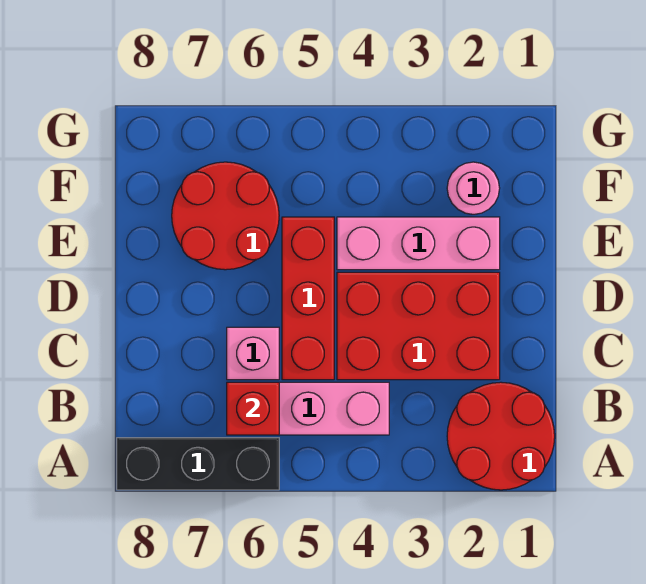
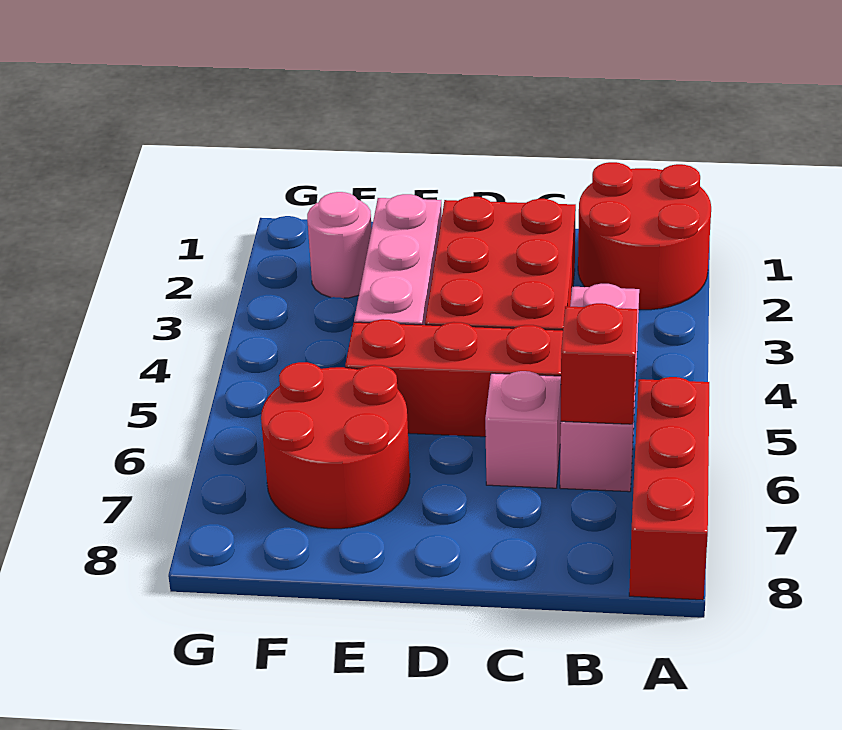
black brick A6:A8 level 1 -> red brick A6:A8 level 1

